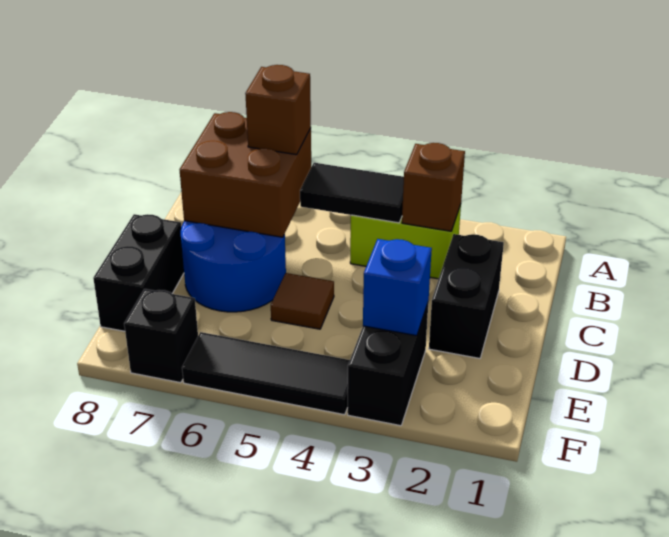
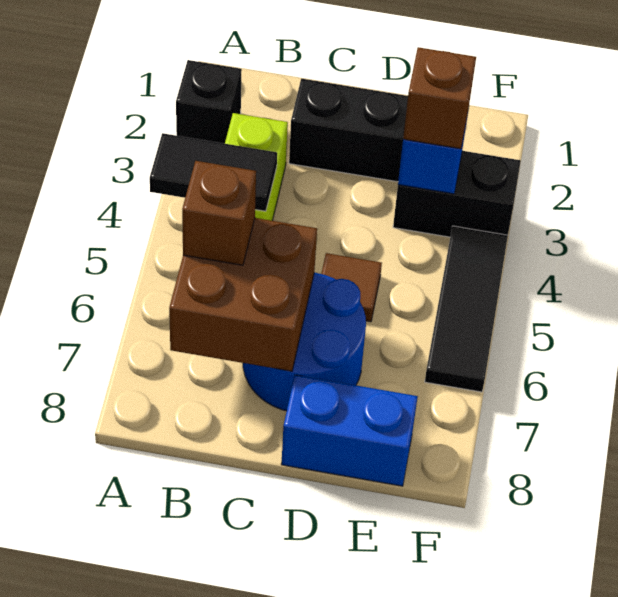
brown brick B3 level 2 -> brown brick E3 level 3
black tile B4:B5 level 2 -> black tile A4:B4 level 2
black brick D8:E8 level 1 -> blue brick D8:E8 level 1
black brick F7 level 1 -> black brick A2 level 1

